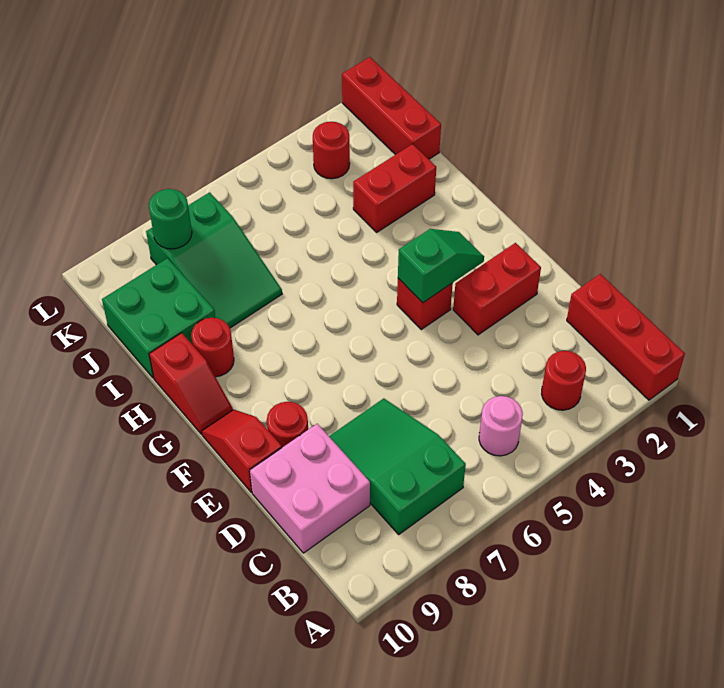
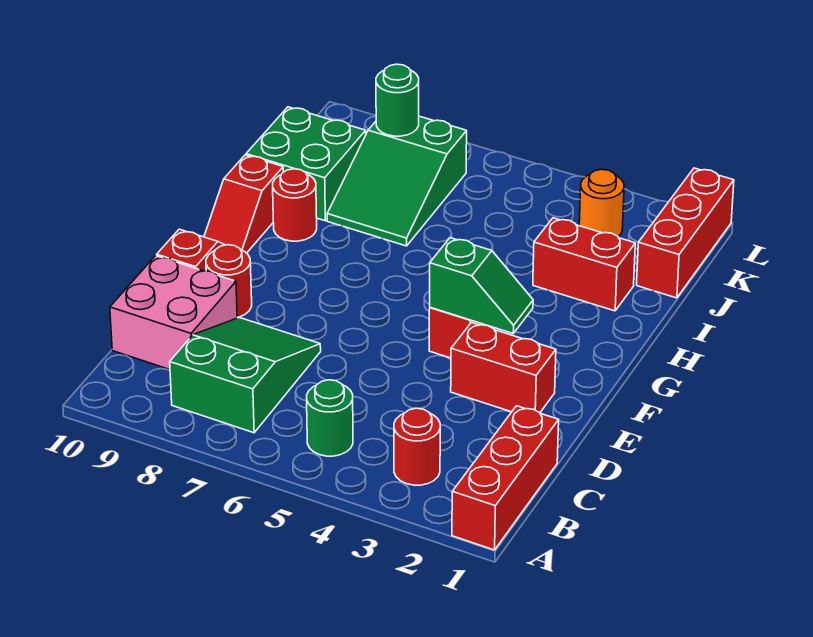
pink round brick B5 level 1 -> green round brick B5 level 1
red round brick K3 level 1 -> orange round brick K3 level 1

